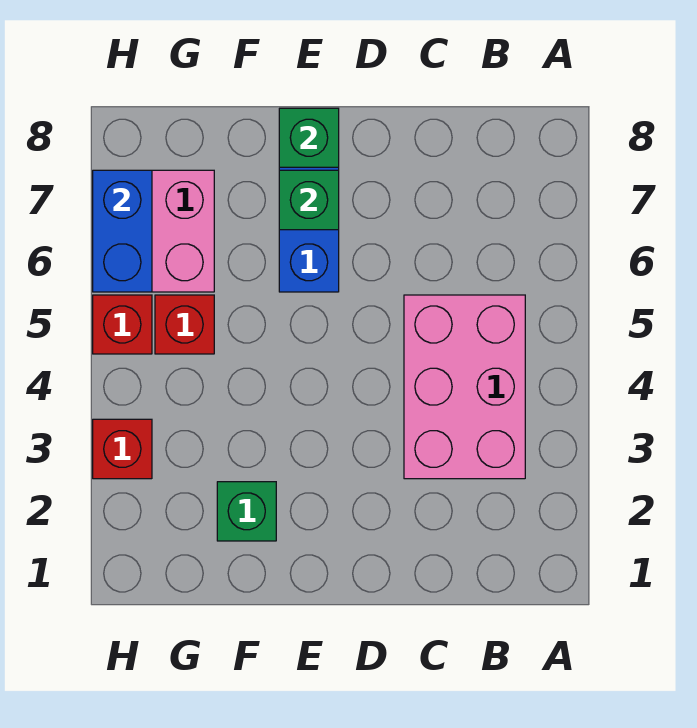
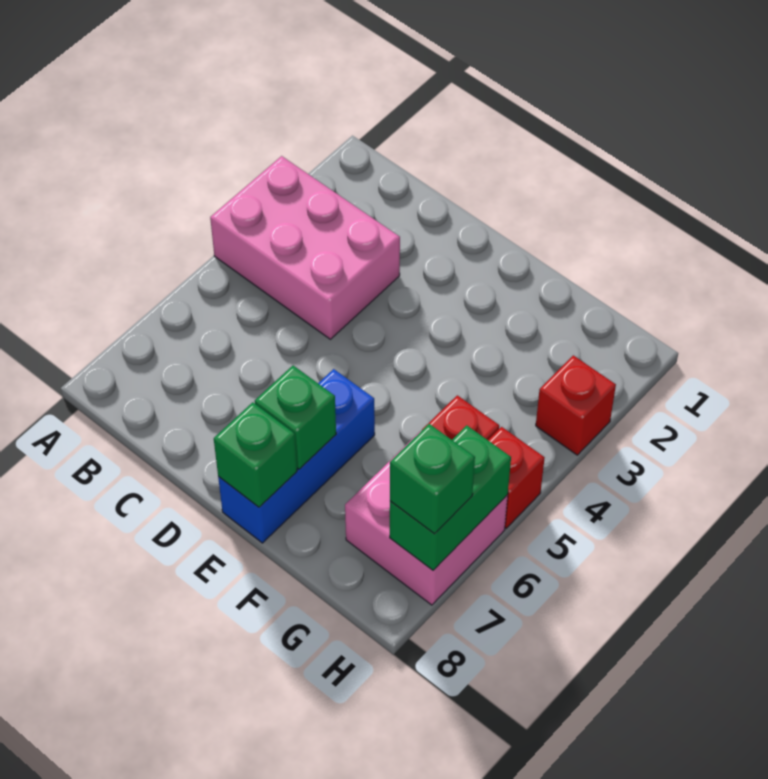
pink brick B3:C5 level 1 -> pink brick A3:C4 level 1
green brick F2 level 1 -> green brick H7 level 3
blue brick H6:H7 level 2 -> green brick H6:H7 level 2

